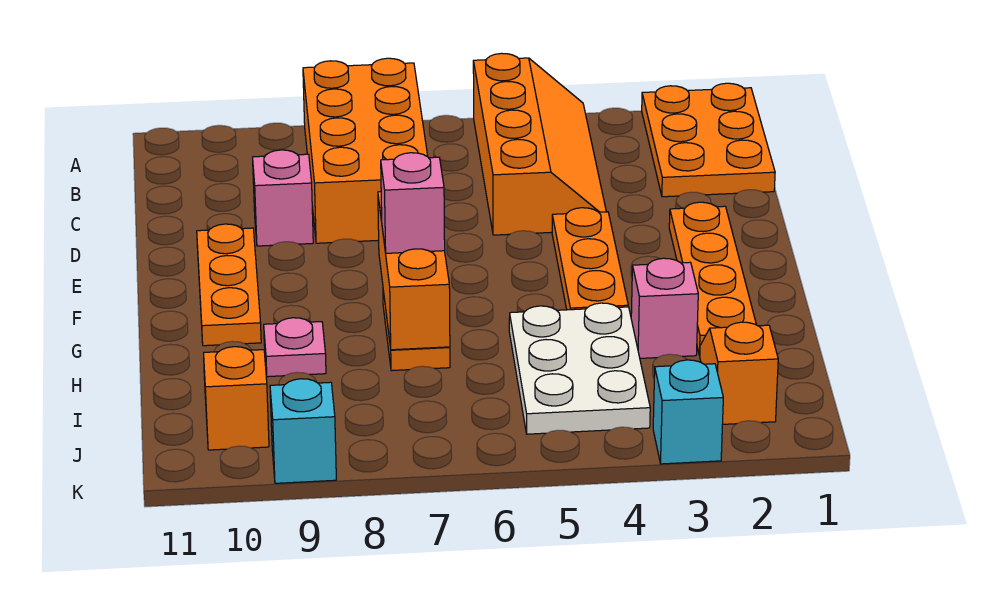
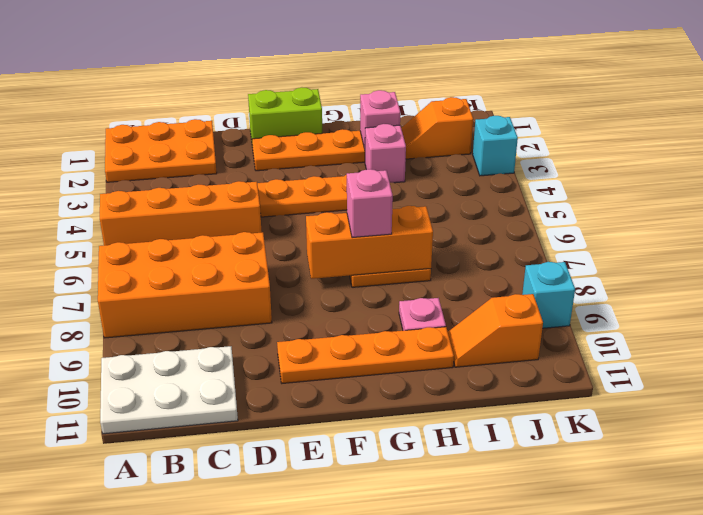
pink brick D9 level 1 -> pink brick H2 level 2
none -> lime brick E1:F1 level 1
orange plate E10:G10 level 1 -> orange plate E10:H10 level 1
white plate H4:J5 level 1 -> white plate A10:C11 level 1

